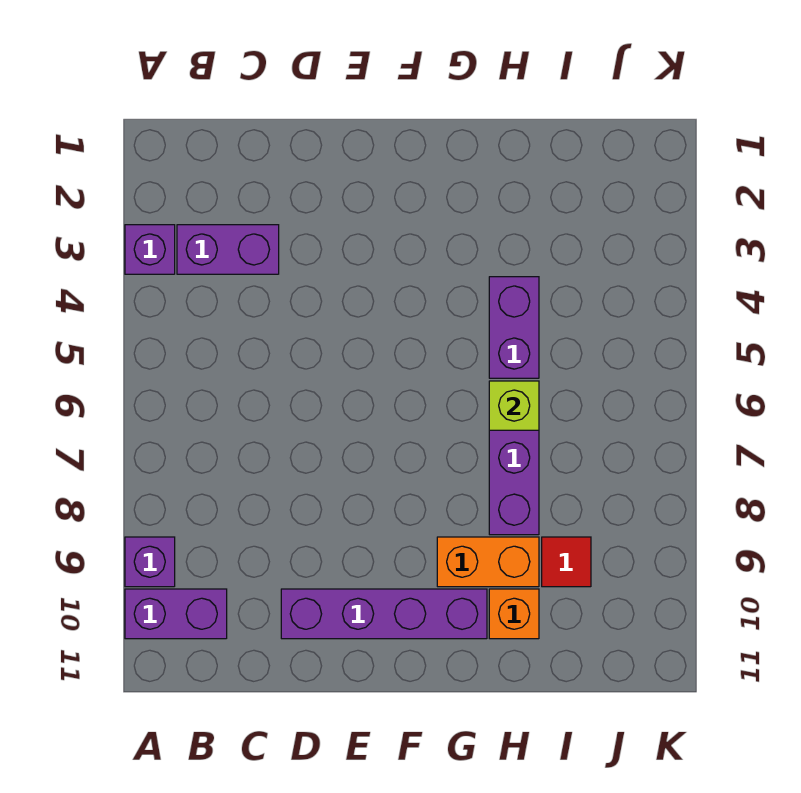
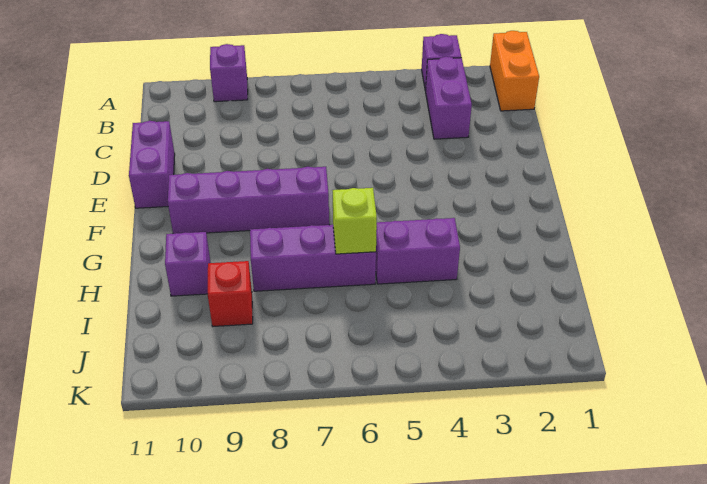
purple brick A10:B10 level 1 -> purple brick D11:E11 level 1
purple brick D10:G10 level 1 -> purple brick F7:F10 level 1
orange brick G9:H9 level 1 -> orange brick A1:B1 level 1
orange brick H10 level 1 -> purple brick H10 level 1
red tile I9 level 1 -> red brick I9 level 1

